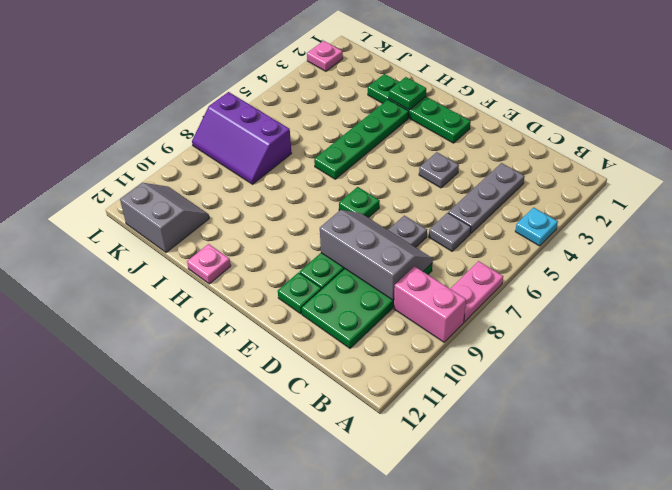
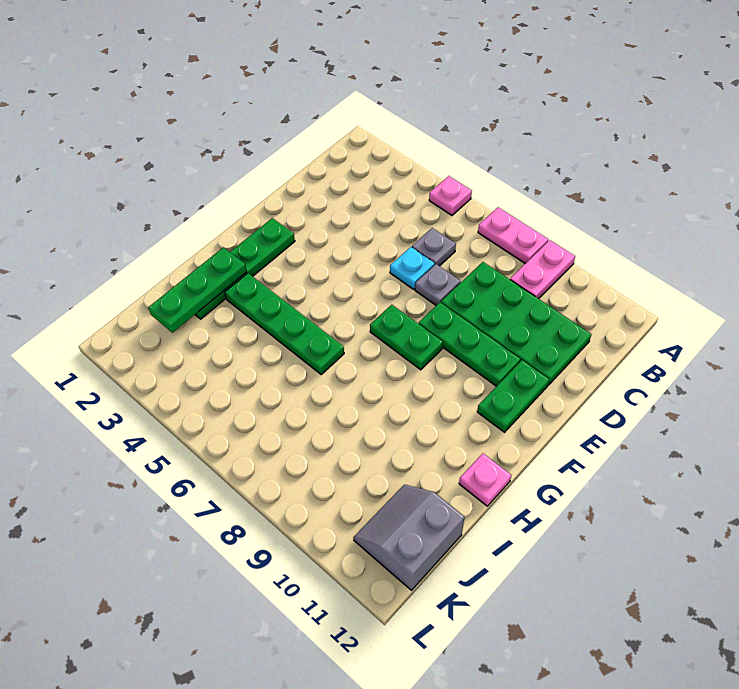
cyan plate A4 level 1 -> cyan plate D6 level 1
pink brick A9:B9 level 1 -> pink plate A9:B9 level 1
grey plate C3:C5 level 1 -> none
grey slope C8:E9 level 2 top 9 -> none
grey plate E4 level 1 -> none
green plate E11 level 1 -> green plate E11:F11 level 1
green plate F7 level 1 -> green plate F7:F8 level 1
green plate H2 level 2 -> green plate H2:J2 level 2
purple slope J7:L8 level 1 top 7 -> none
pink plate L2 level 1 -> pink plate A5 level 1

